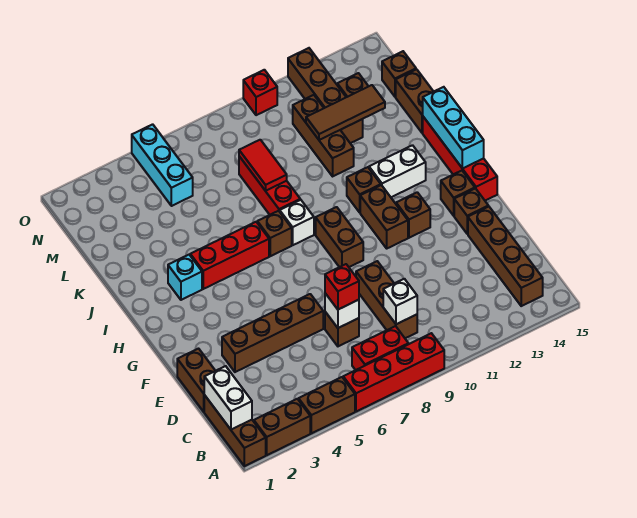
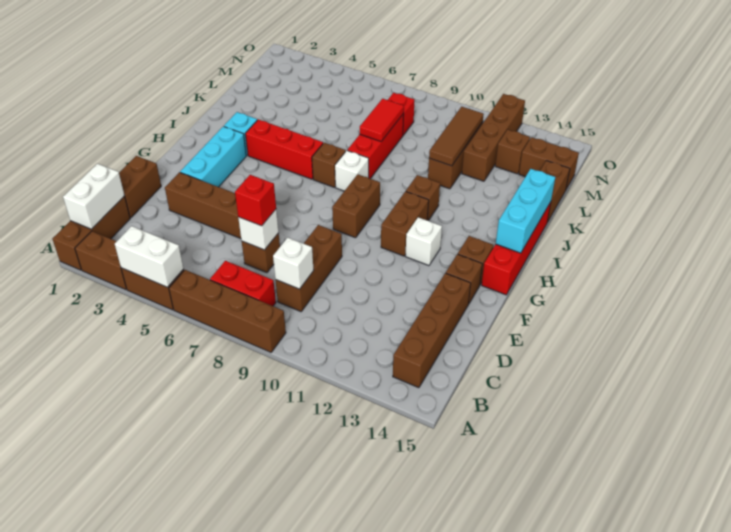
red brick A6:A9 level 1 -> brown brick A6:A9 level 1
brown brick G12 level 1 -> white brick G12 level 1
white brick I12:I13 level 1 -> white brick A4:A5 level 2
brown tile L11:L13 level 2 -> brown tile K11:M11 level 2
cyan brick M5:O5 level 1 -> cyan brick F3:H3 level 1
brown brick M15 level 1 -> brown brick M14:M15 level 1
red brick O10 level 1 -> red brick M8 level 1

